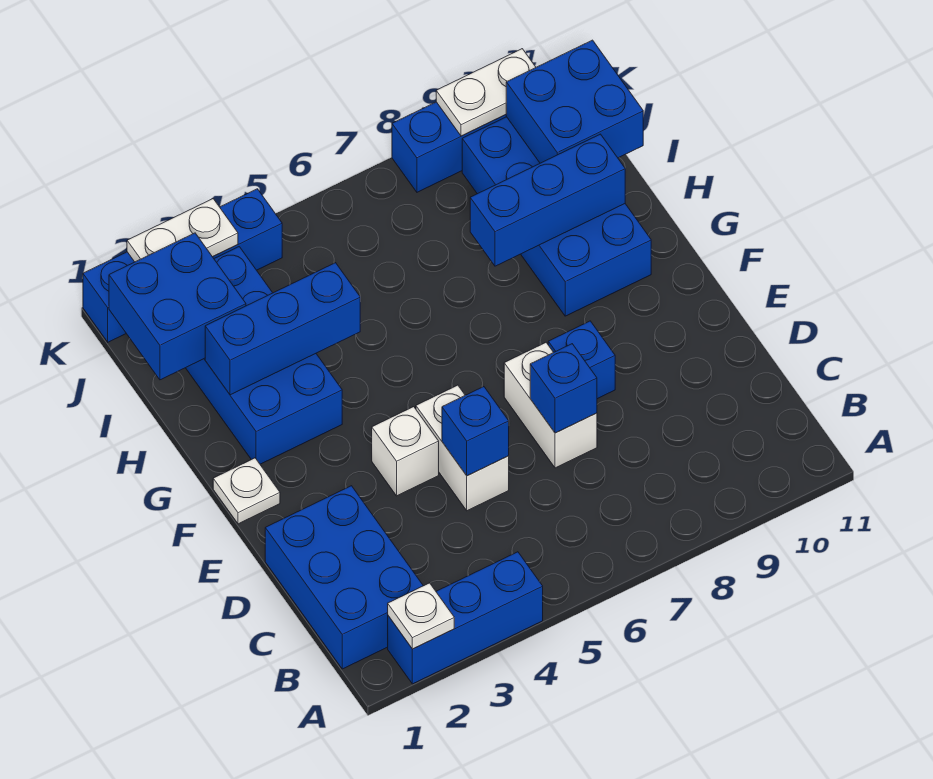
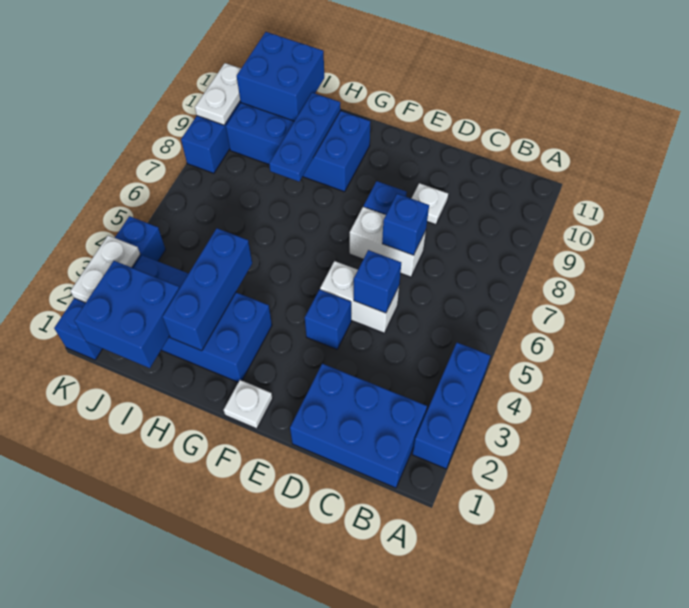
white plate A2 level 2 -> white plate D9 level 1
white brick E4 level 1 -> blue brick E4 level 1
blue brick H8:H10 level 2 -> blue plate H8:H10 level 2

